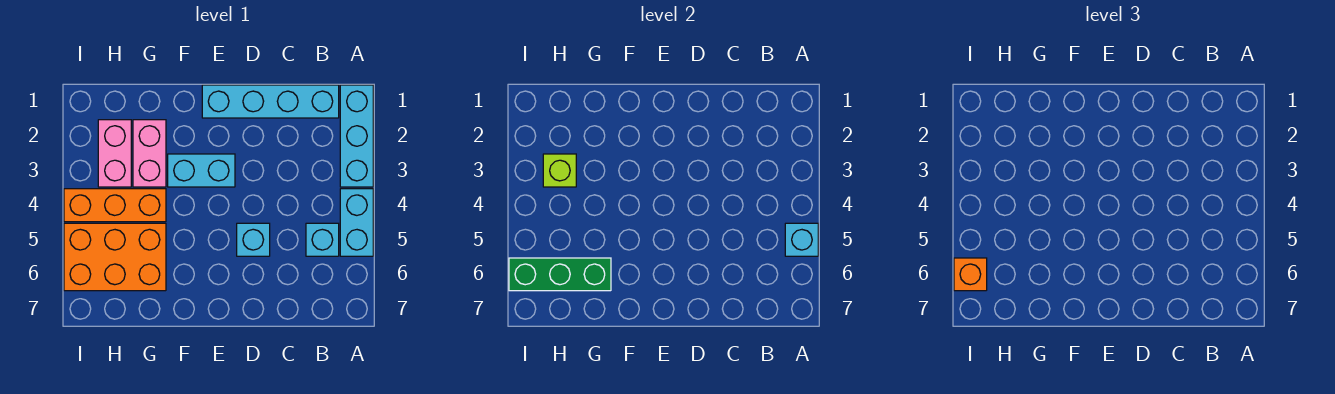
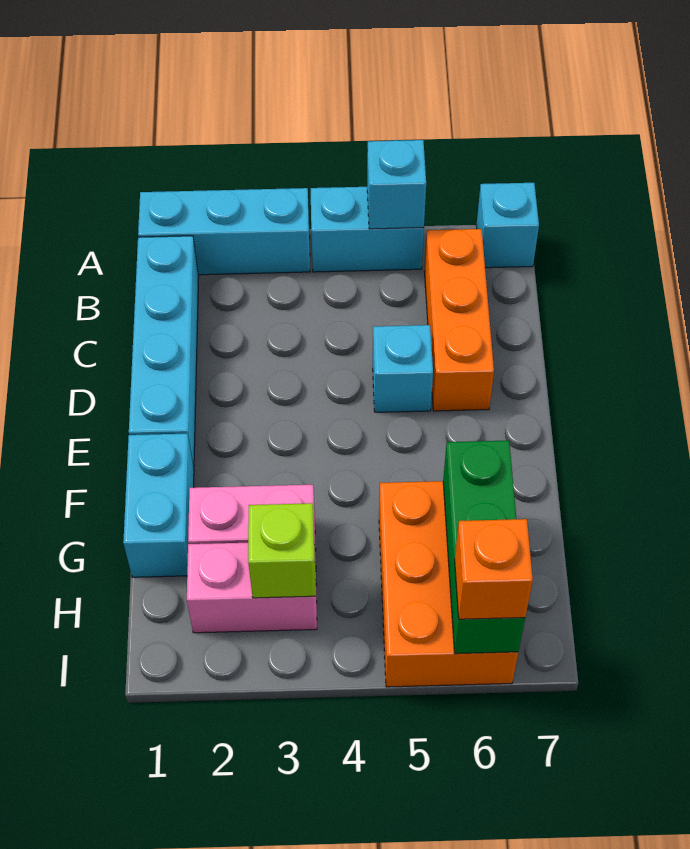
cyan brick B5 level 1 -> cyan brick A7 level 1
cyan brick E3:F3 level 1 -> cyan brick F1:G1 level 1
orange brick G4:I4 level 1 -> orange brick B6:D6 level 1

